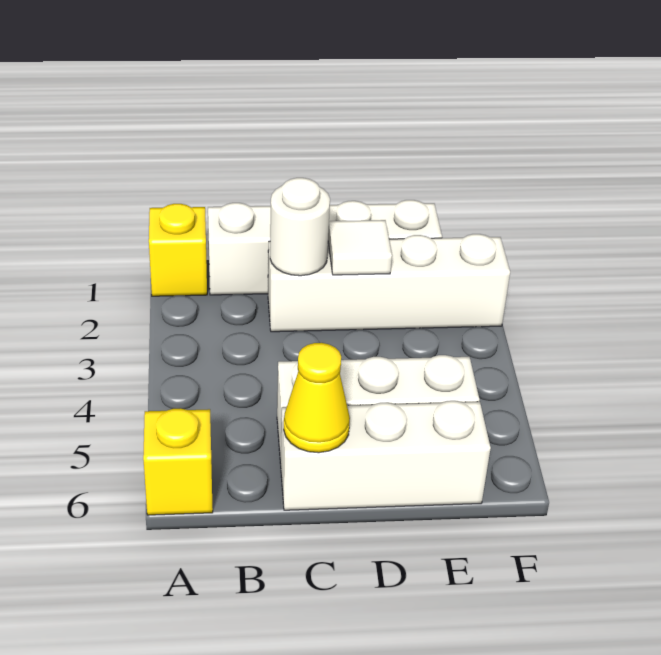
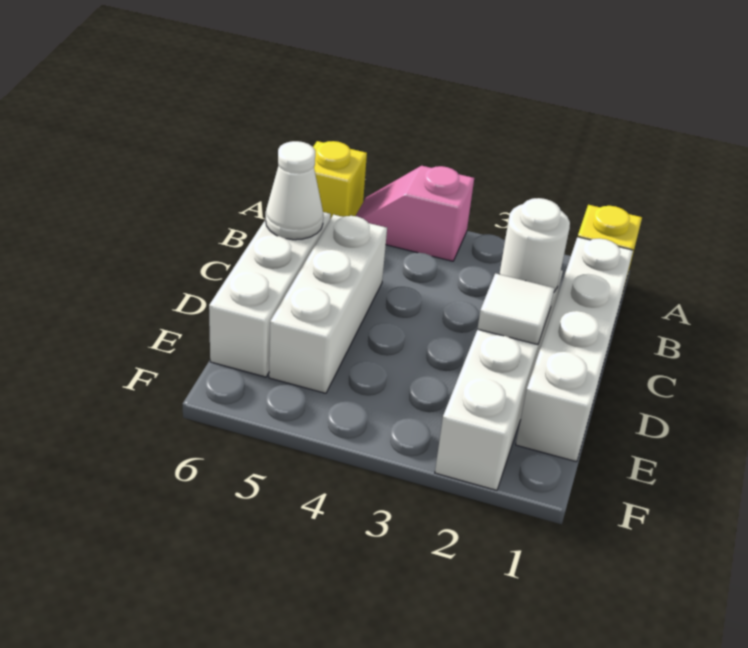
none -> pink slope A4:A5 level 1 top 4
yellow cone C6 level 2 -> white cone C6 level 2

